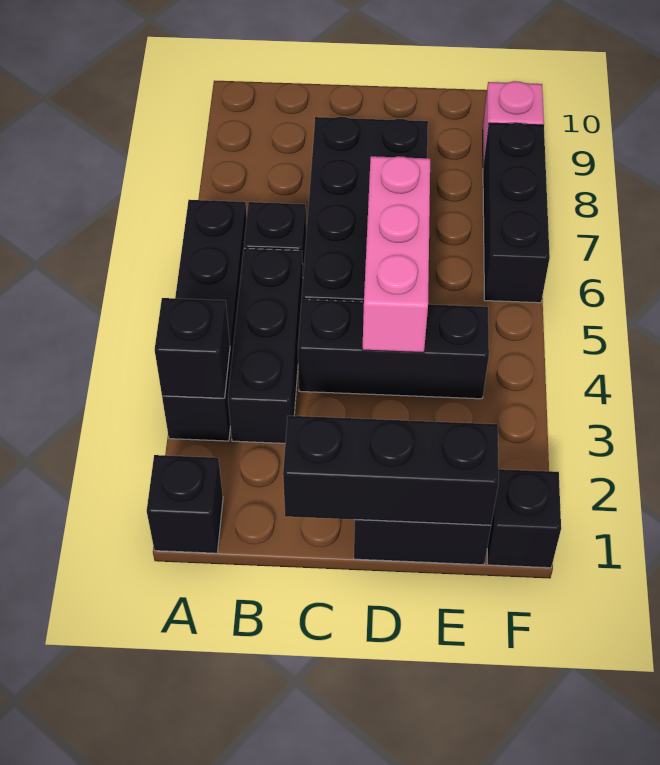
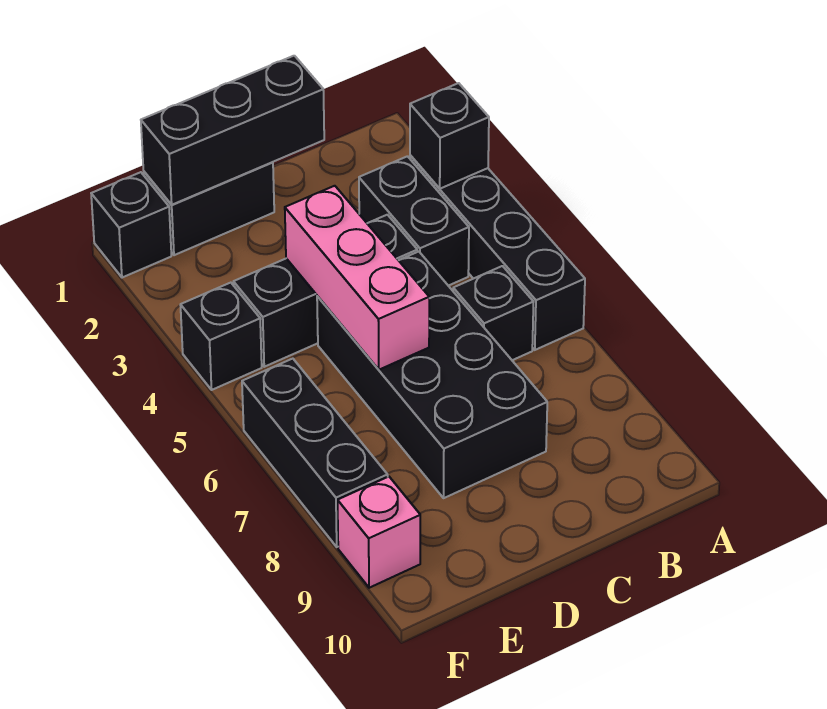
black brick A1 level 1 -> black brick F4 level 1
black brick B3:B5 level 1 -> black brick B3:B4 level 1

